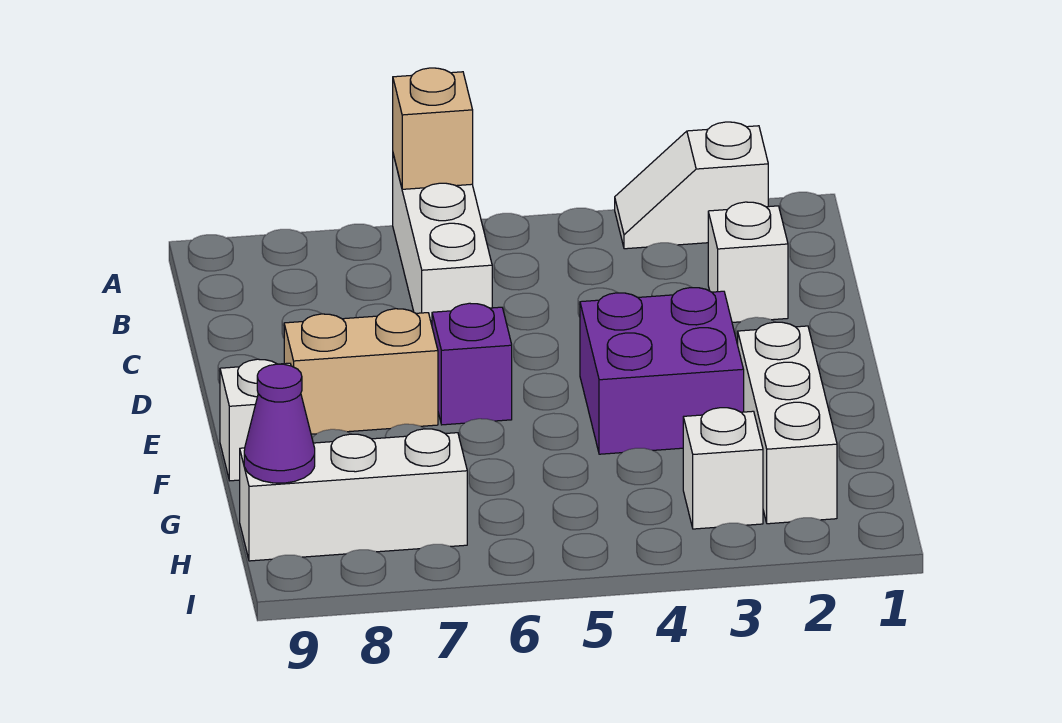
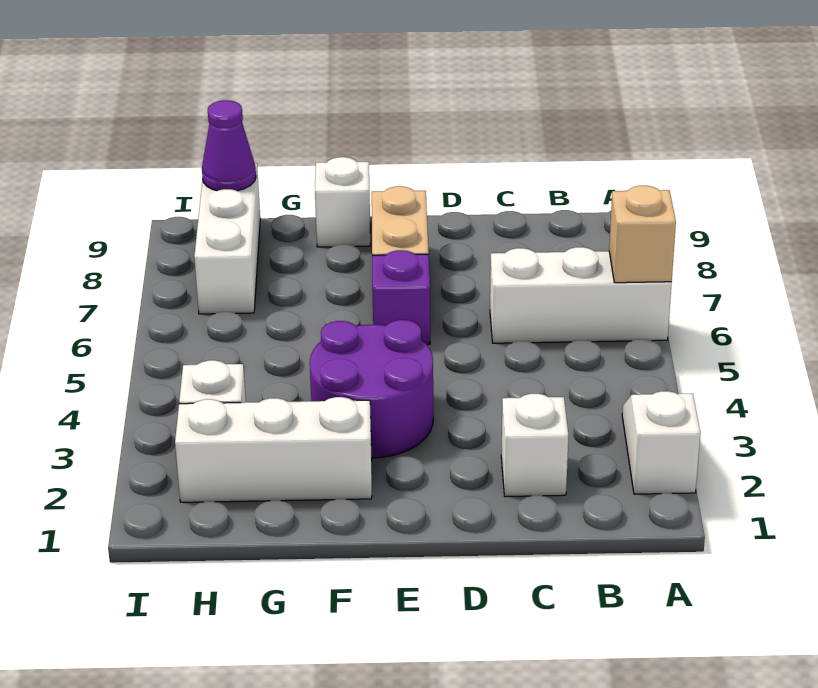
purple brick E3:F4 level 1 -> purple round brick E3:F4 level 1

